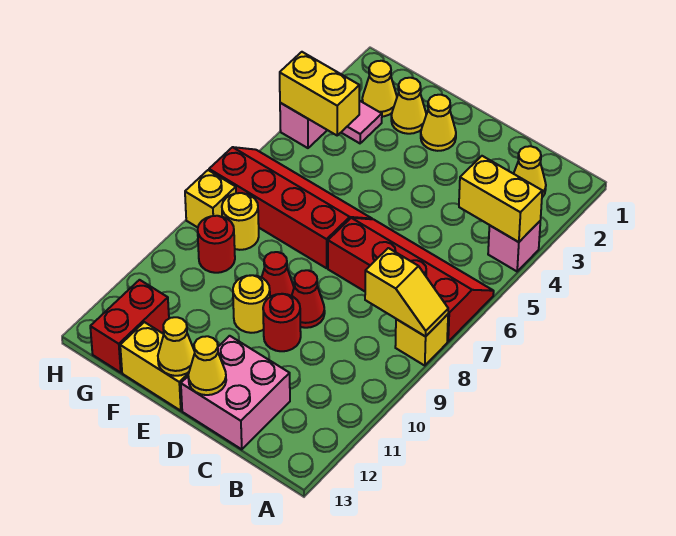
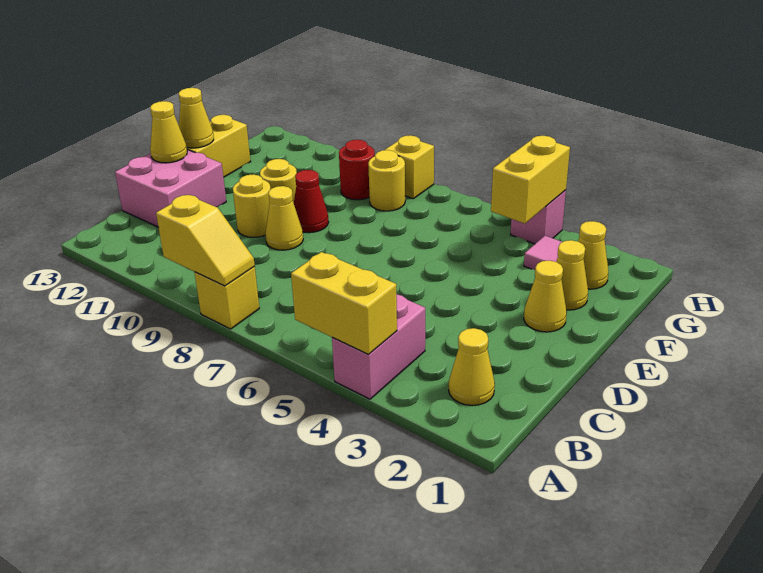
pink brick A4 level 1 -> pink brick A4:B4 level 1
yellow brick A4:B4 level 2 -> yellow brick A4:A5 level 2
red slope A6:D7 level 1 top 7 -> none
yellow slope A8:B8 level 2 top B -> yellow slope A8:A9 level 2 top 9
red cone D9 level 1 -> yellow cone D9 level 1
red round brick D10 level 1 -> yellow round brick D10 level 1
red slope E6:H7 level 1 top 7 -> none
red brick G12:G13 level 1 -> none

